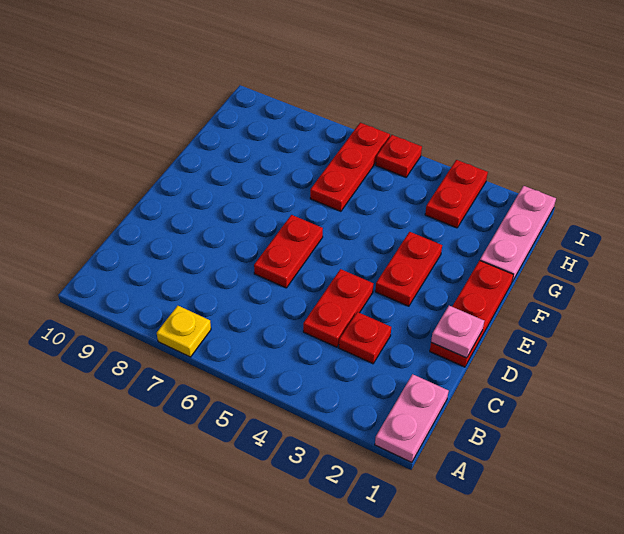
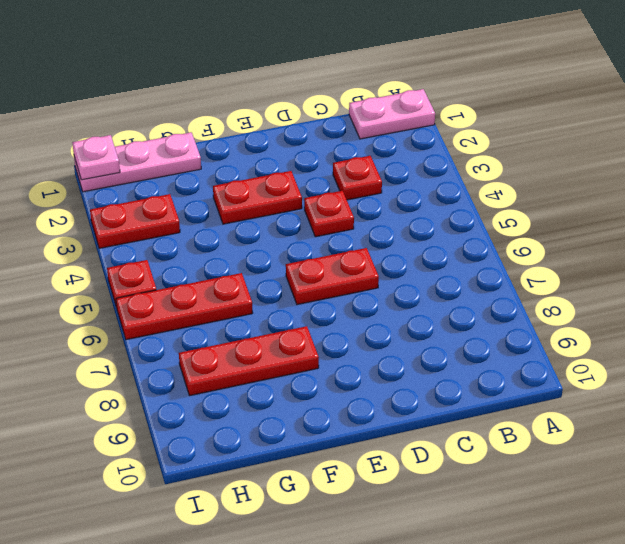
yellow plate A7 level 1 -> none
red plate C4:D4 level 1 -> red plate D4 level 1
red plate D1:F1 level 1 -> red plate F8:H8 level 1
pink plate D1 level 2 -> pink plate I1 level 2

